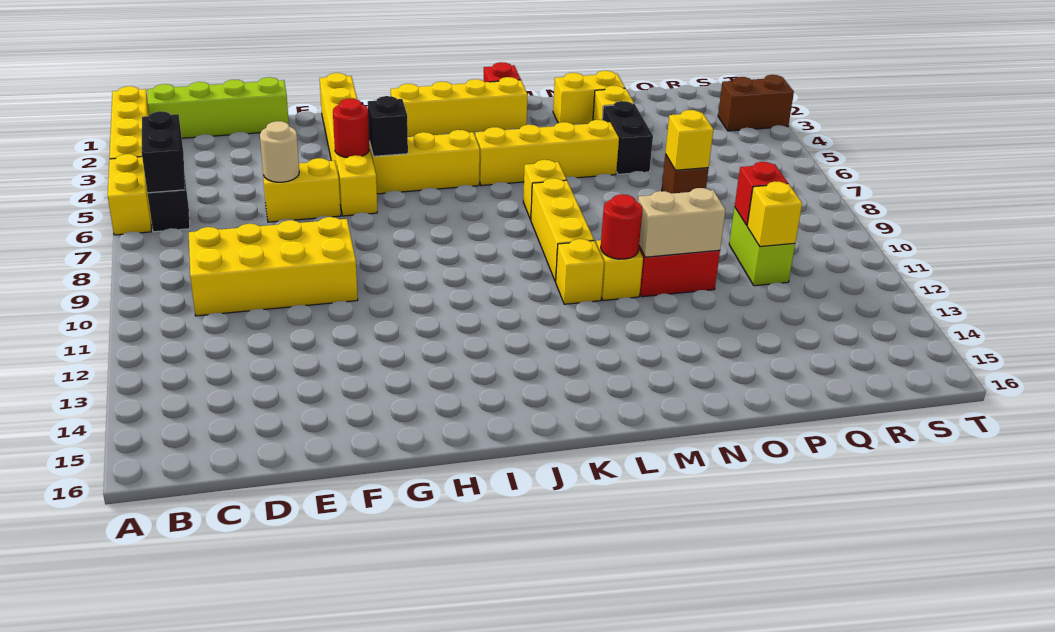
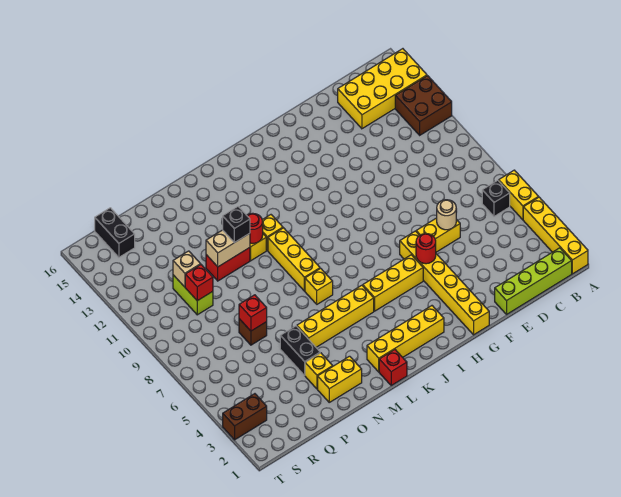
none -> brown brick A12:B13 level 1
black brick B5:B6 level 2 -> black brick R15:R16 level 1
yellow brick C9:F10 level 1 -> yellow brick A14:D15 level 1
black brick H5 level 2 -> black brick N11 level 3
yellow brick P7 level 2 -> red brick P7 level 2
yellow brick Q11 level 2 -> tan brick Q11 level 2

